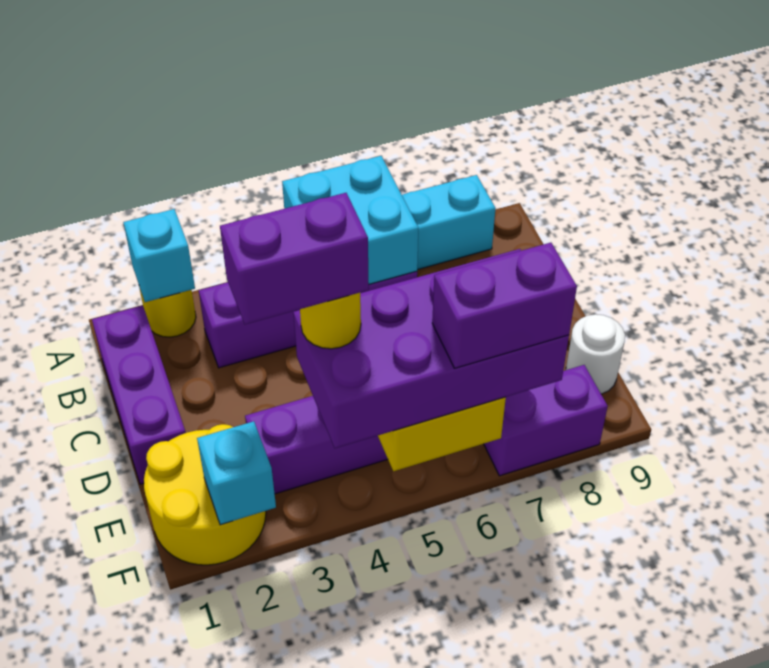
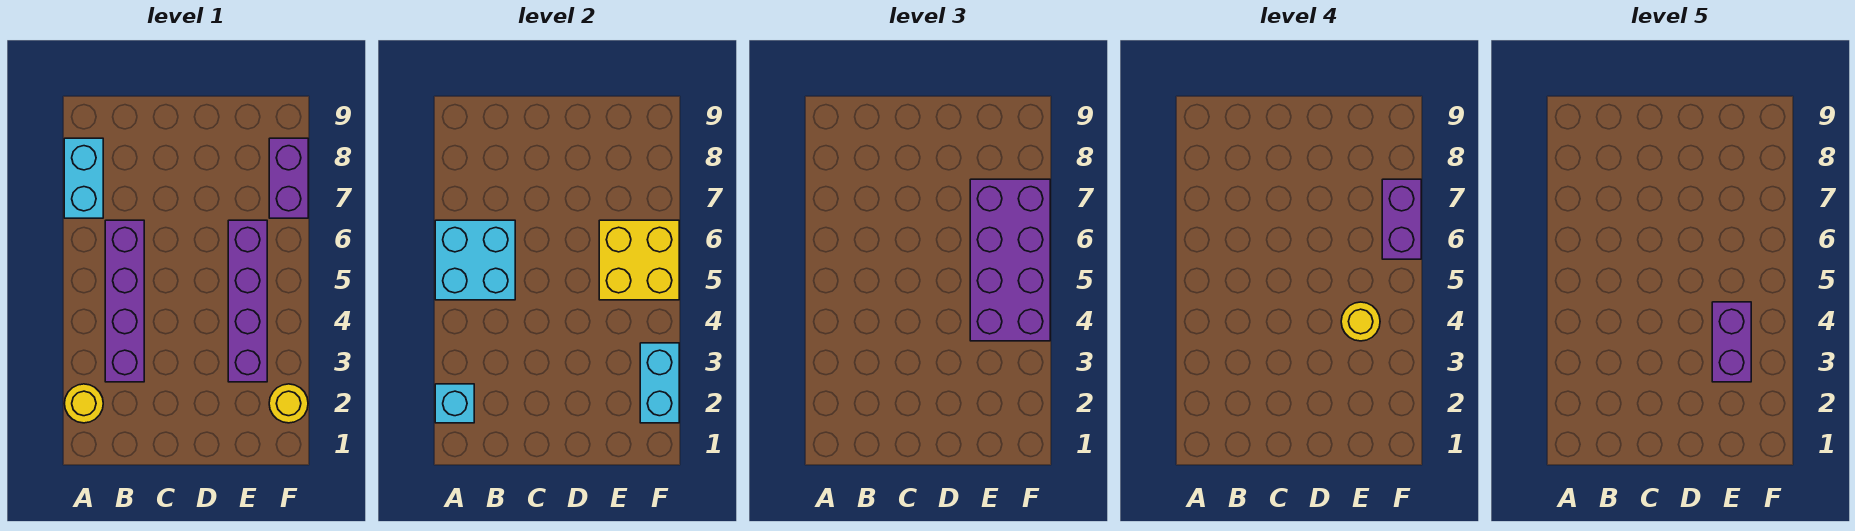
purple brick B1:D1 level 1 -> none
yellow round brick E1:F2 level 1 -> yellow round brick F2 level 1
white round brick E9 level 1 -> none
cyan brick F2 level 2 -> cyan brick F2:F3 level 2

